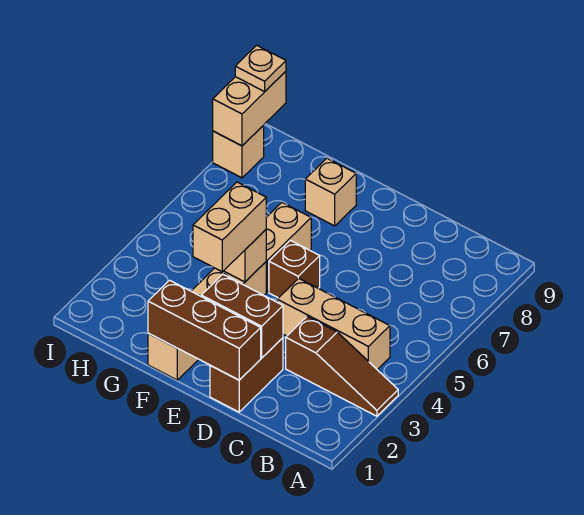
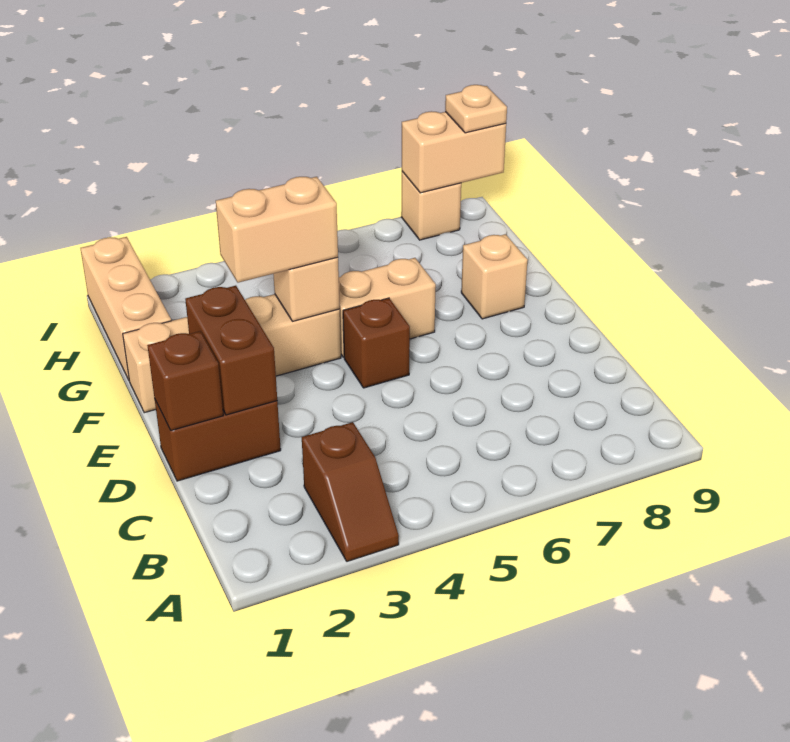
brown slope A3:C3 level 1 top C -> brown slope A3:B3 level 1 top B
tan brick B4:D4 level 1 -> tan brick G1:I1 level 1
brown brick D1:F1 level 2 -> brown brick D1 level 2

